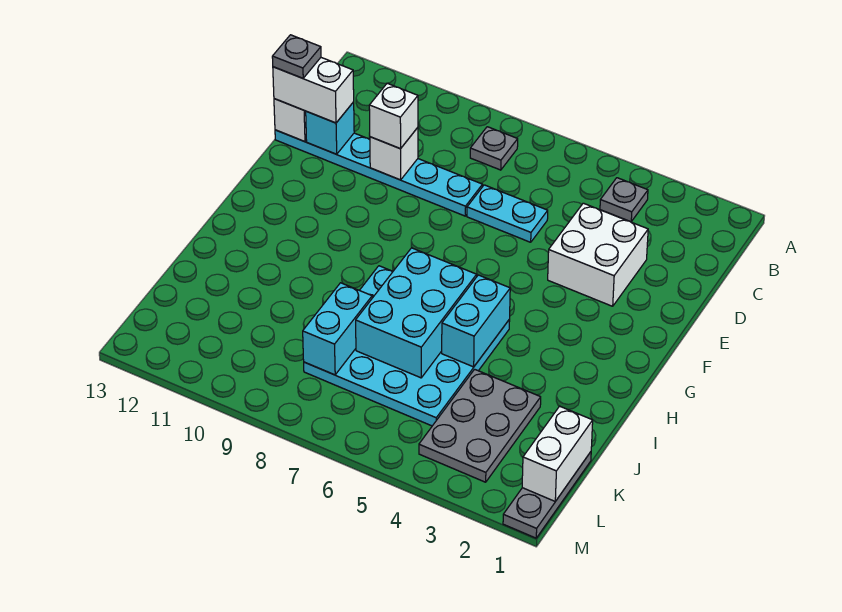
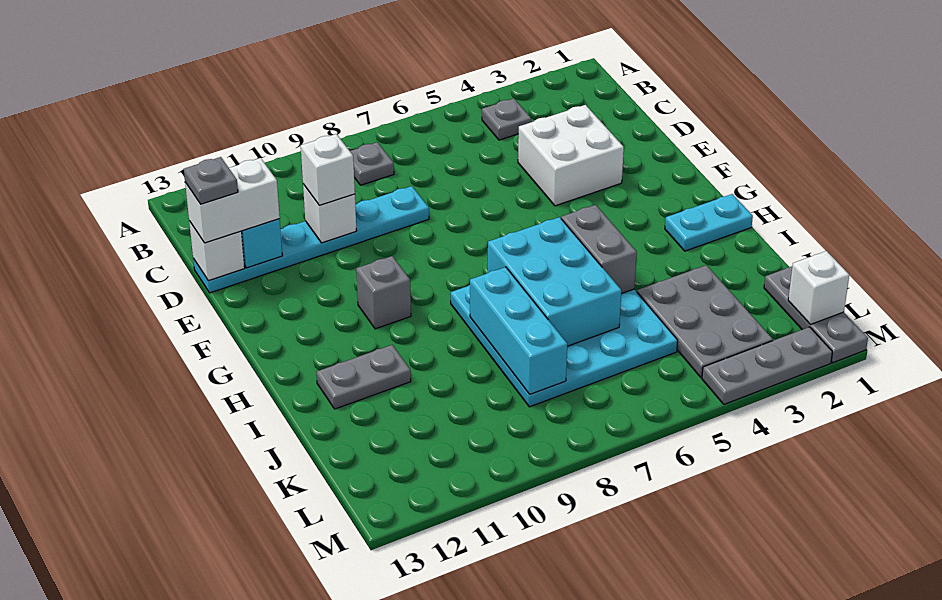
cyan plate D6:D7 level 1 -> cyan plate H1:H2 level 1
none -> grey brick G10 level 1
cyan brick H5:I5 level 2 -> grey brick H5:I5 level 2
none -> grey plate I11:I12 level 1
cyan brick J8:K8 level 2 -> cyan brick I8:K8 level 2
white brick K1:L1 level 2 -> white brick L1 level 2
none -> grey plate M2:M4 level 1

